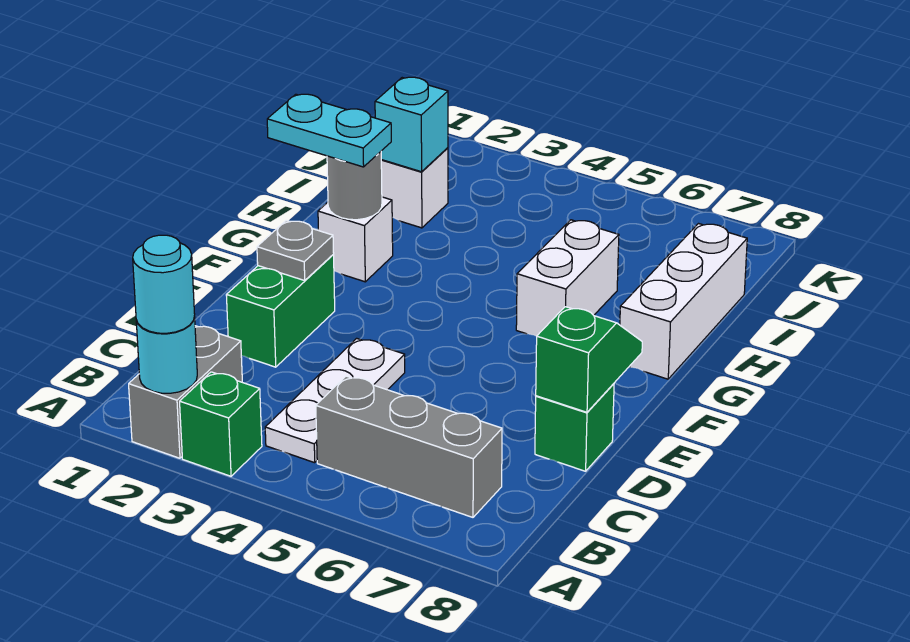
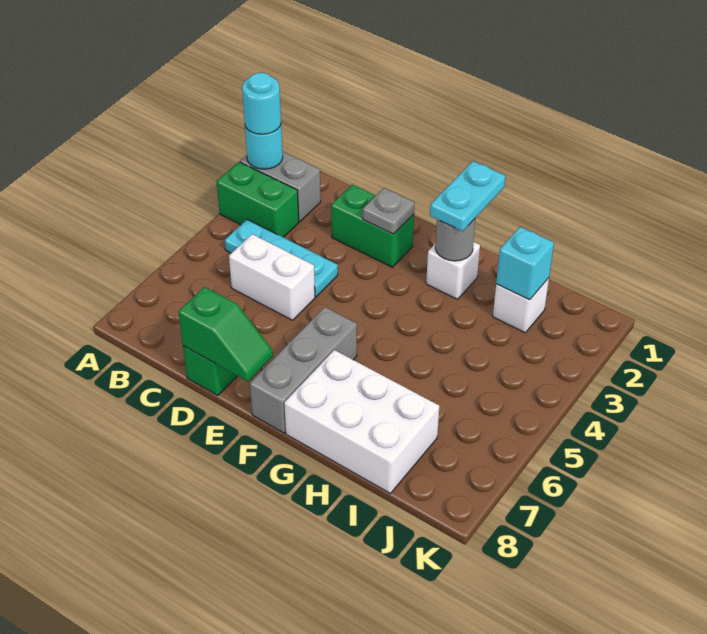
green brick A3 level 1 -> green brick A3:B3 level 1
white plate B4:D4 level 1 -> cyan plate B4:D4 level 1
grey brick B5:B7 level 1 -> grey brick F6:F8 level 1
white brick G6:H6 level 1 -> white brick C5:D5 level 1
white brick G8:I8 level 1 -> white brick G7:I8 level 1

